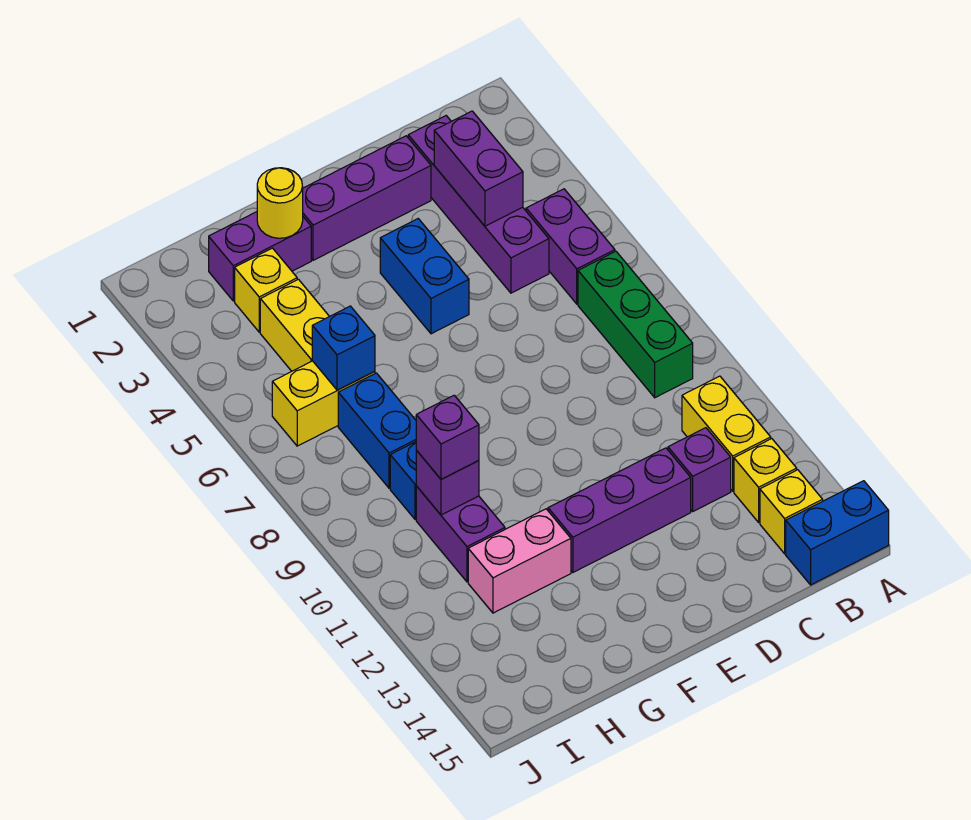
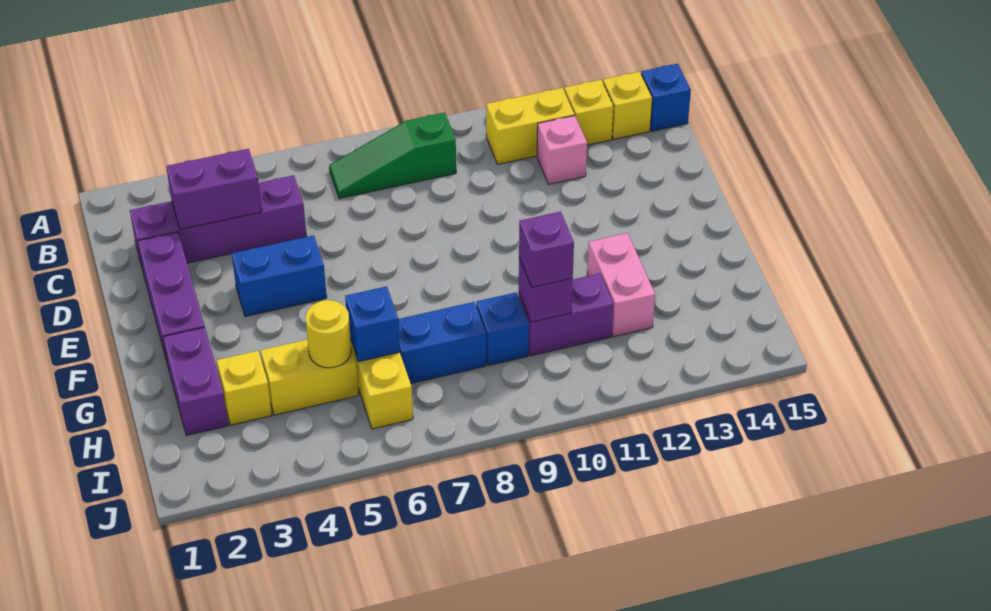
blue brick A15:B15 level 1 -> blue brick B15 level 1
purple brick B5:B6 level 1 -> none
green brick B7:B9 level 1 -> green slope B7:B9 level 1 top 9
purple brick C12 level 1 -> pink brick C12 level 1
purple brick D12:F12 level 1 -> none
yellow round brick G2 level 2 -> yellow round brick H5 level 2

